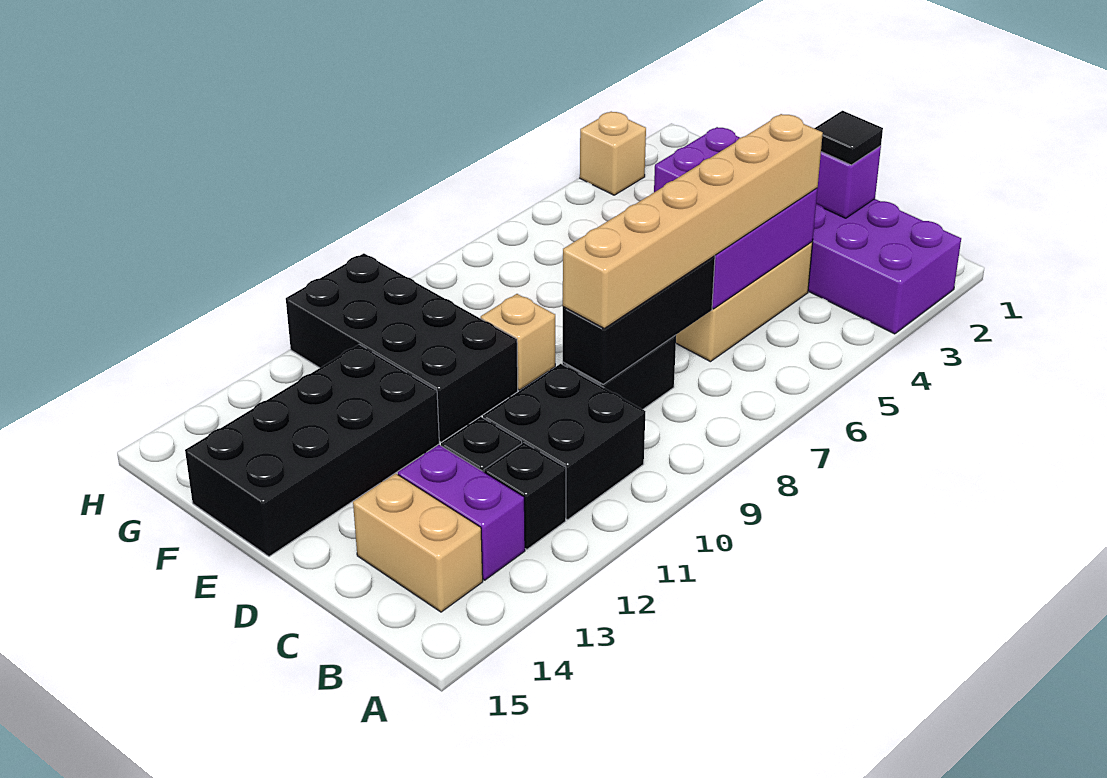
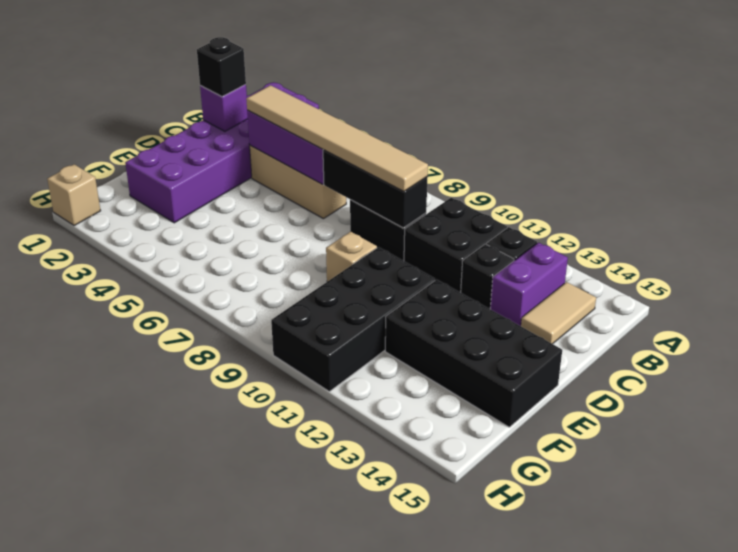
tan brick B14:C14 level 1 -> tan tile B14:C14 level 1
black tile C2 level 3 -> black brick C2 level 3
tan brick C4:C9 level 3 -> tan tile C4:C9 level 3
tan brick H3 level 1 -> tan brick H1 level 1

